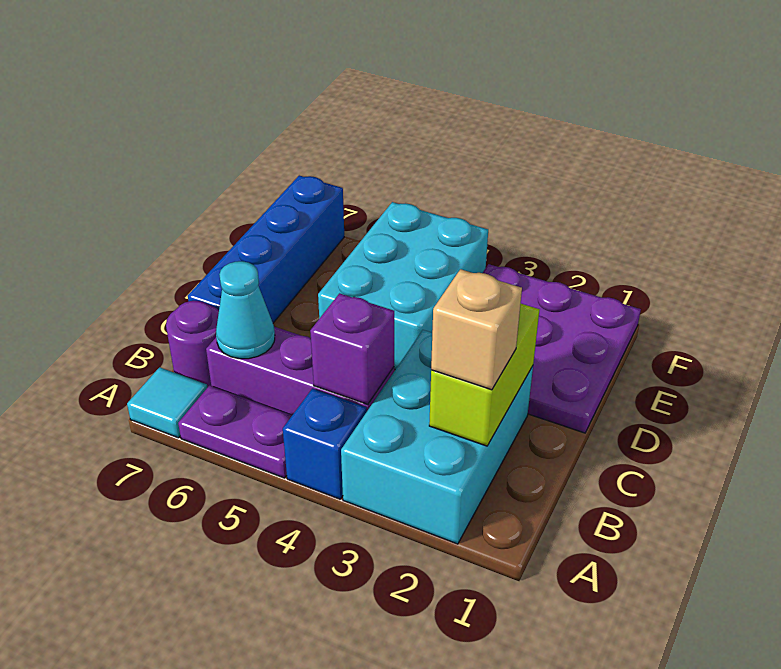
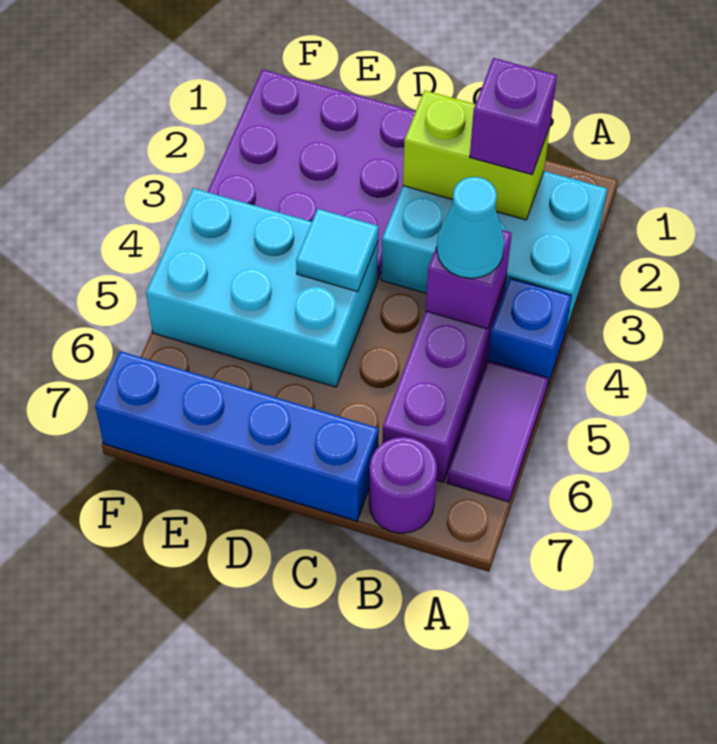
purple plate A5:A6 level 1 -> purple tile A5:A6 level 1
cyan tile A7 level 1 -> cyan tile D4 level 2
tan brick B2 level 3 -> purple brick B2 level 3
cyan cone B6 level 2 -> cyan cone B4 level 3

